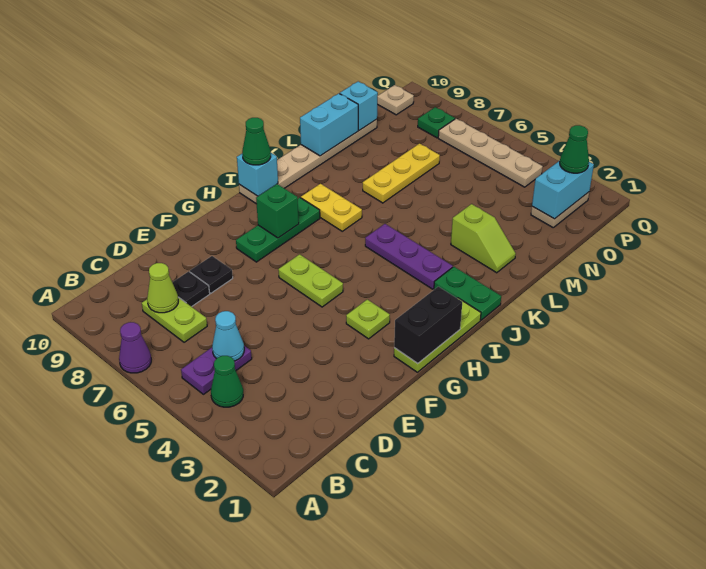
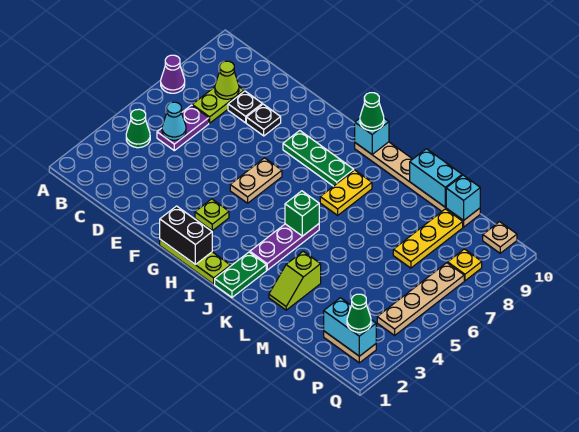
purple plate B5:C5 level 1 -> purple plate C5:C6 level 1
lime plate G5:G6 level 1 -> tan plate G5:G6 level 1
green brick H8 level 2 -> green brick J5 level 2
yellow plate L7:N7 level 1 -> yellow plate N7:N9 level 1
green plate P8 level 1 -> yellow plate P8 level 1

